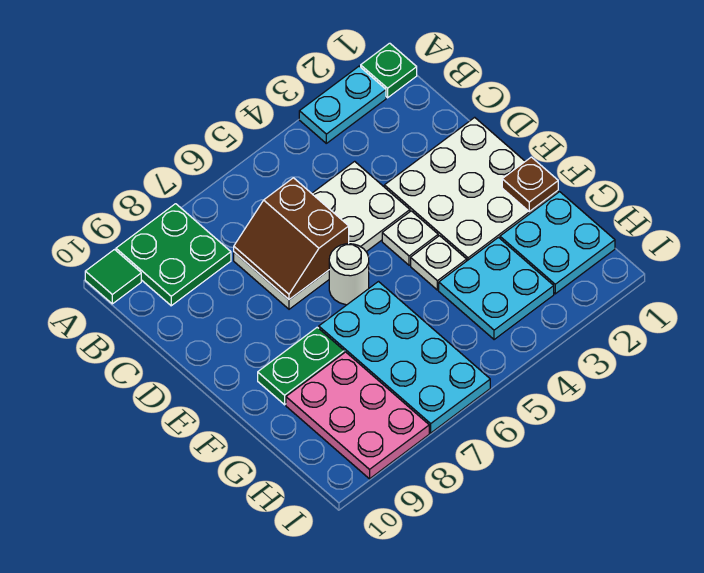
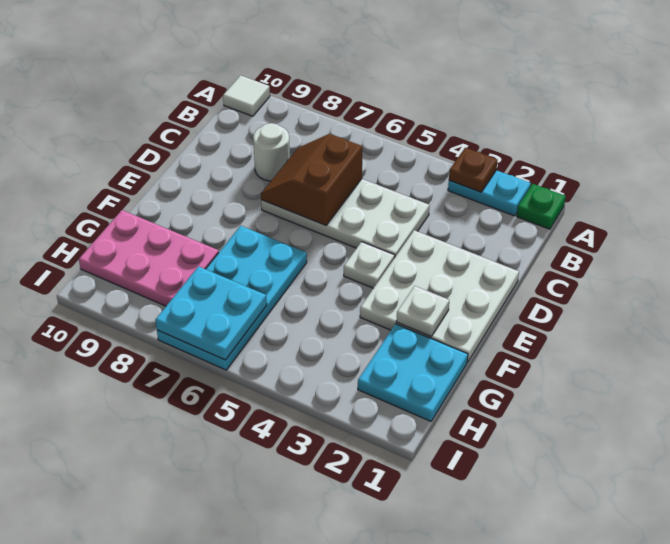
green plate A8:B9 level 1 -> none
green tile A10 level 1 -> white tile A10 level 1
white round brick E6 level 1 -> white round brick C8 level 1
brown plate F1 level 2 -> brown plate A3 level 2
white plate F4 level 1 -> white plate F2 level 2
green plate F8:F9 level 1 -> none
cyan plate G3:H4 level 1 -> cyan plate H6:I7 level 2
pink plate G8:I9 level 1 -> pink plate G8:H10 level 1

